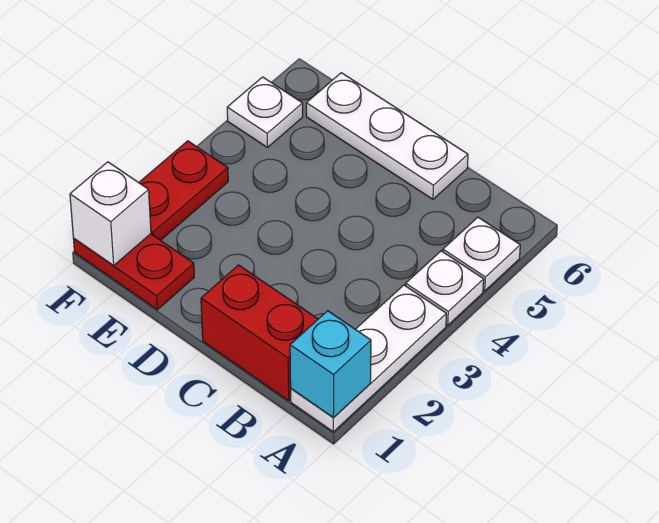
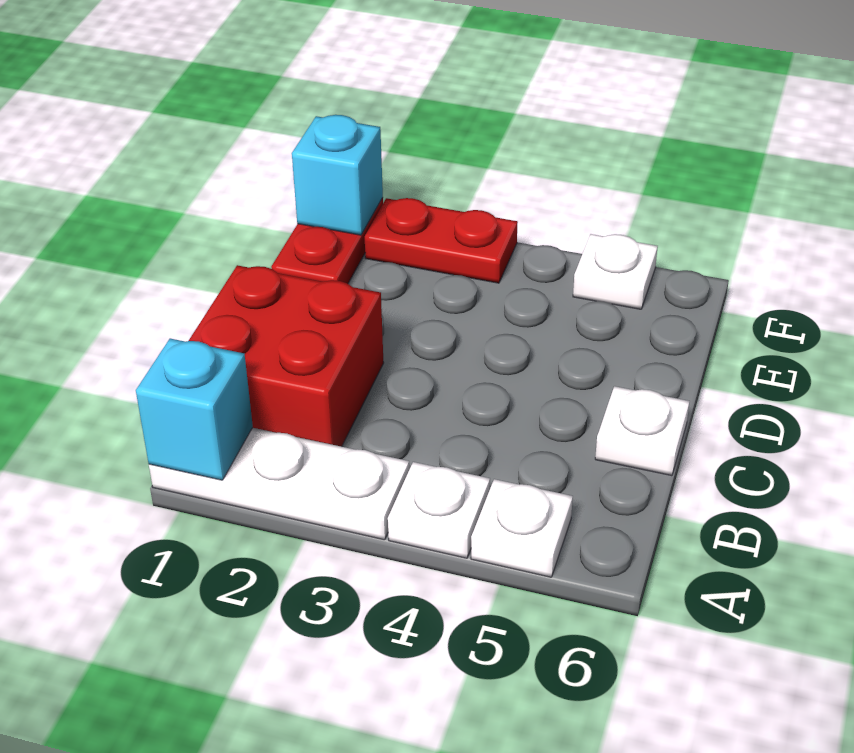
red brick B1:C1 level 1 -> red brick B1:C2 level 1
white plate C6:E6 level 1 -> white plate C6 level 1
white brick F1 level 2 -> cyan brick F1 level 2

